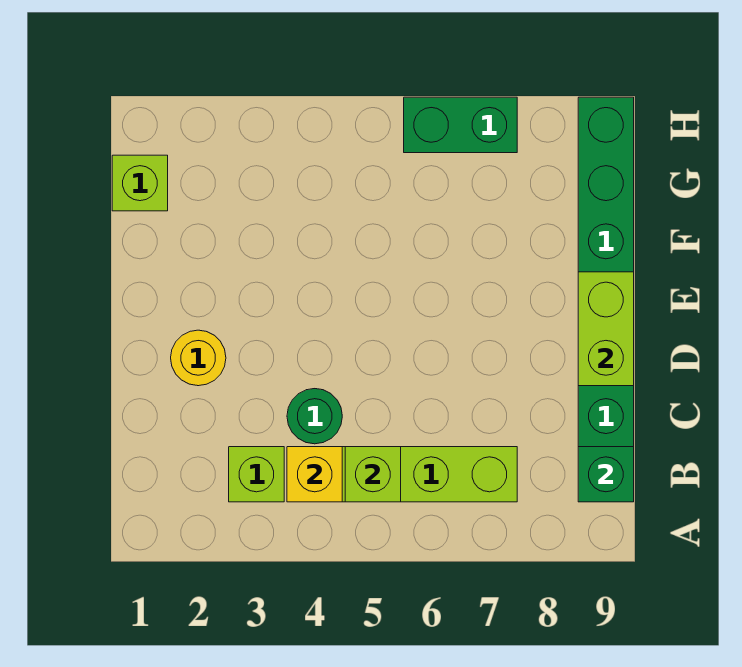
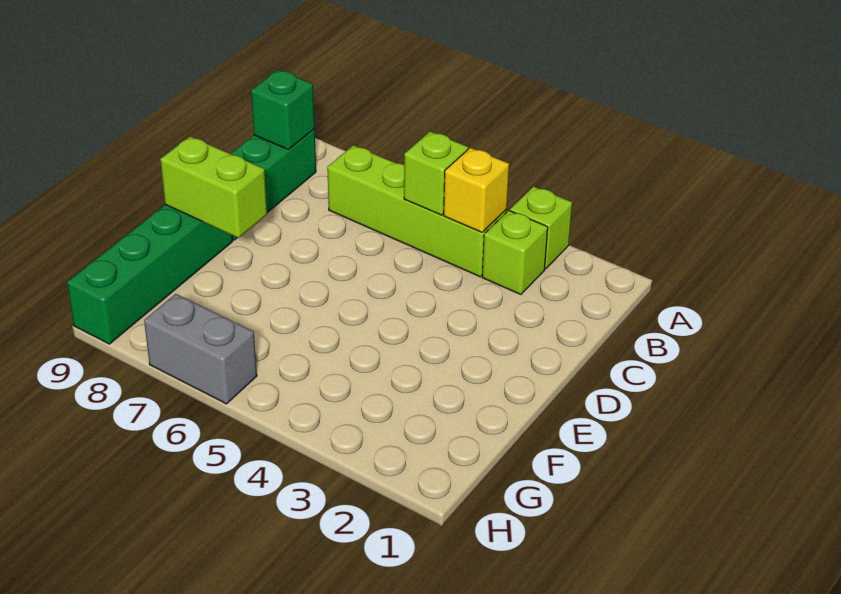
green round brick C4 level 1 -> none
yellow round brick D2 level 1 -> none
lime brick D9:E9 level 2 -> lime brick E8:E9 level 2
lime brick G1 level 1 -> lime brick A3 level 1
green brick H6:H7 level 1 -> grey brick H6:H7 level 1

